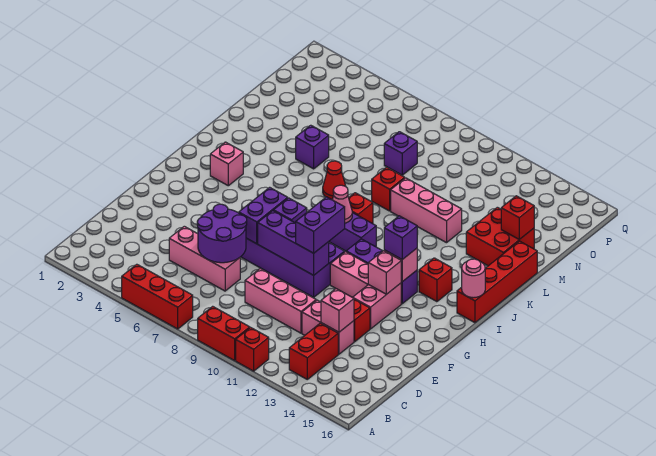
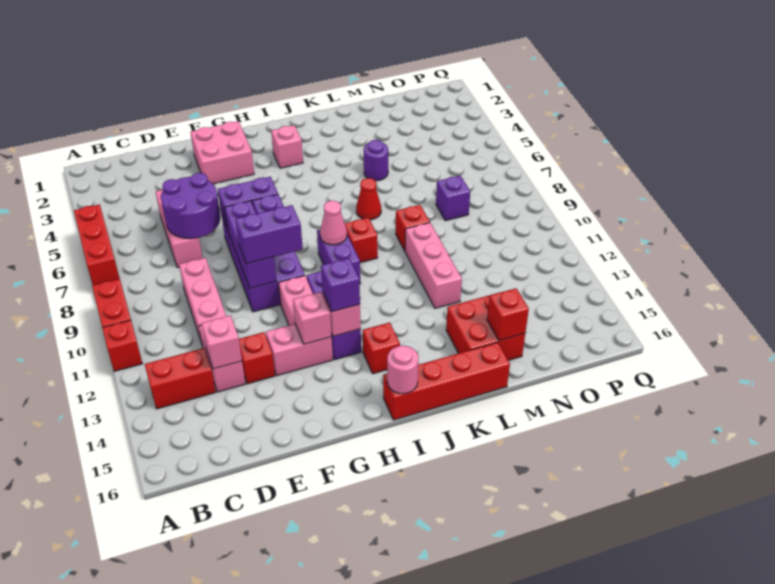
none -> pink brick F2:G3 level 1
purple brick L5 level 1 -> purple round brick L5 level 1

